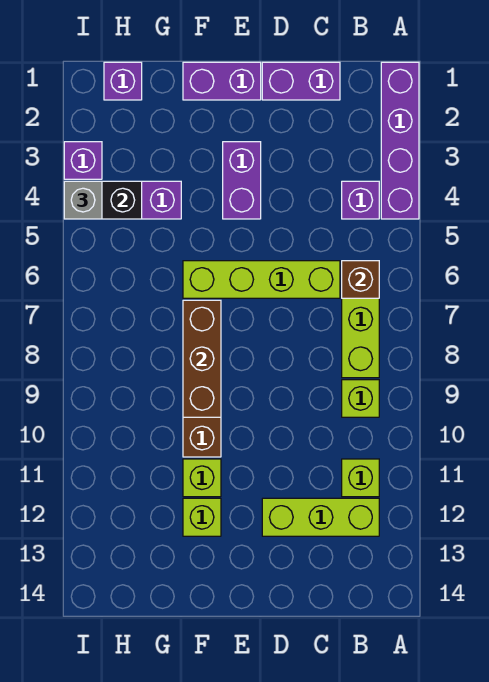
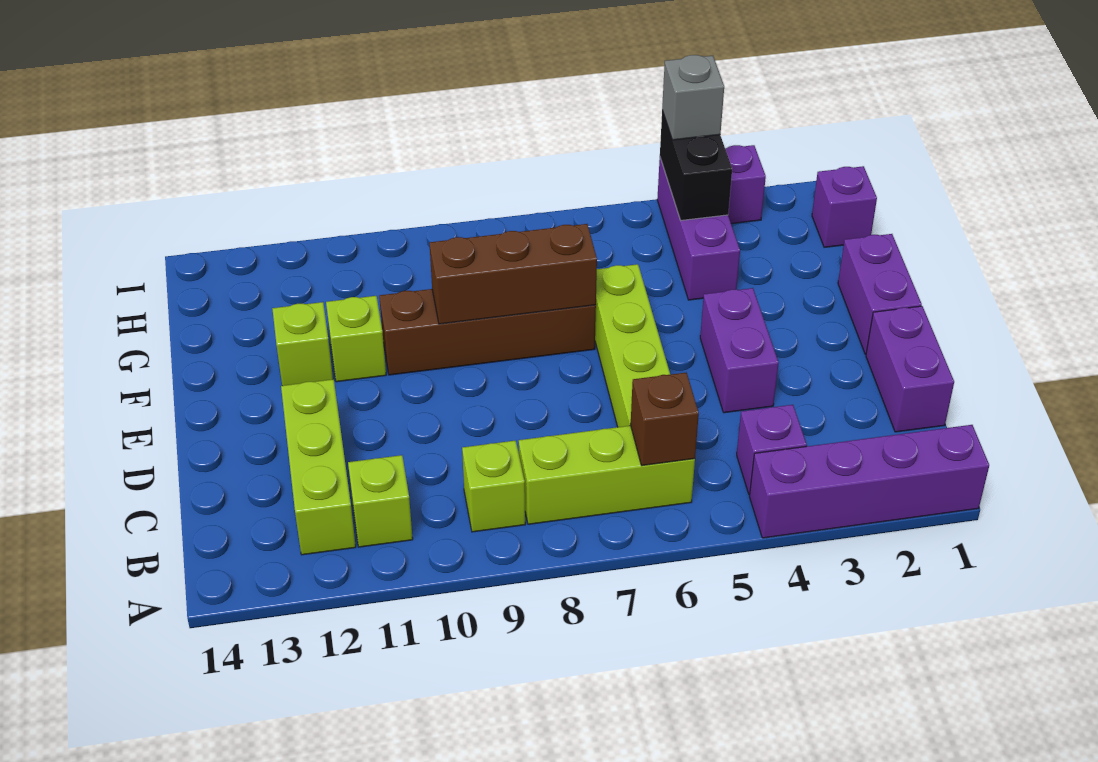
purple brick E3:E4 level 1 -> purple brick D4:E4 level 1

